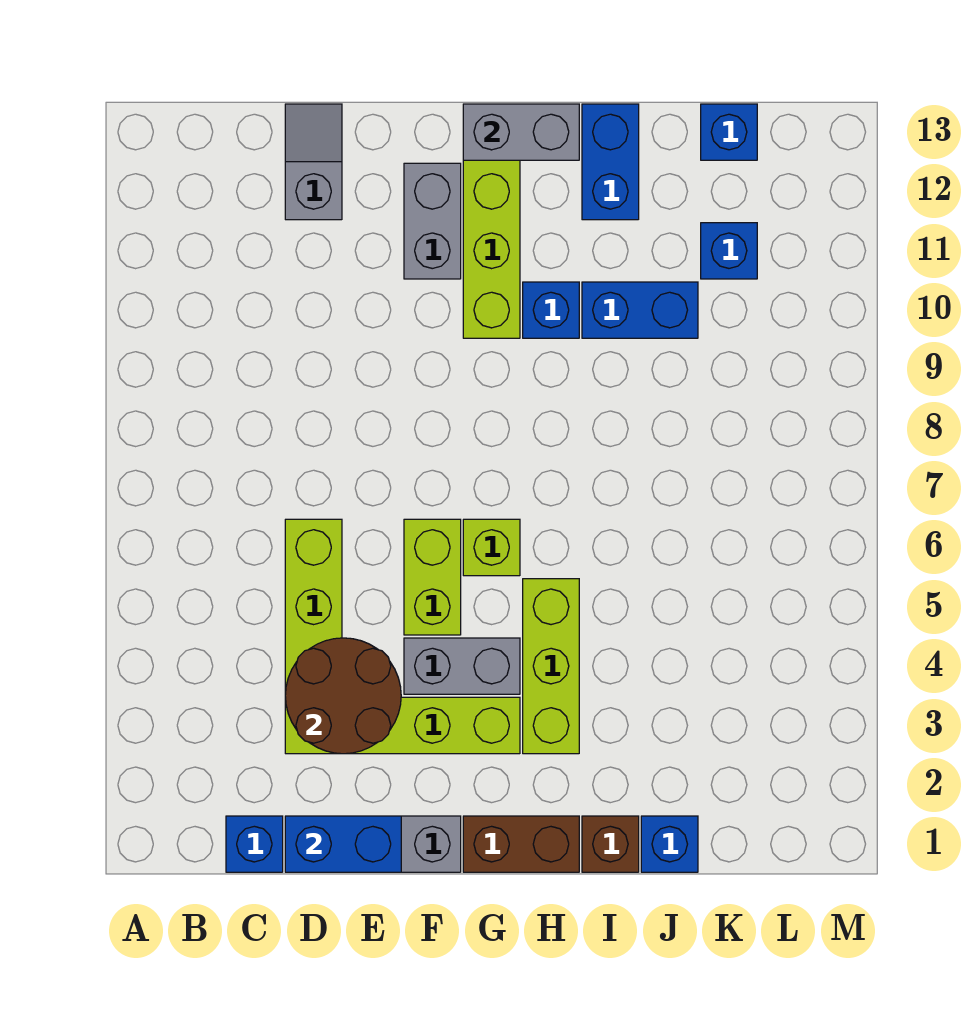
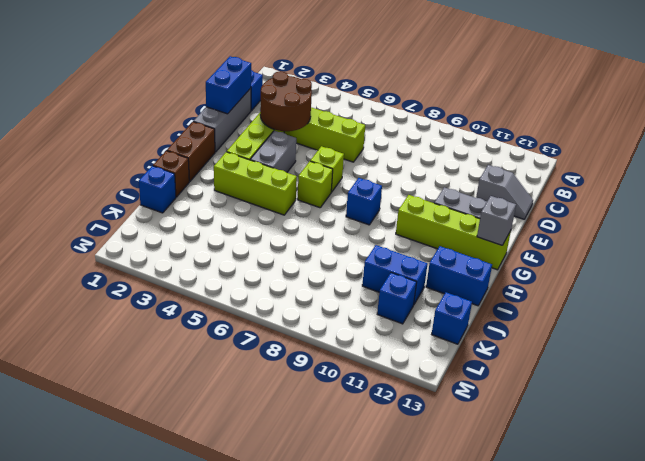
lime brick F5:F6 level 1 -> lime brick F6 level 1
grey brick G13:H13 level 2 -> grey brick G13 level 2
blue brick H10 level 1 -> blue brick G8 level 1
blue brick I10:J10 level 1 -> blue brick J10:J11 level 1

